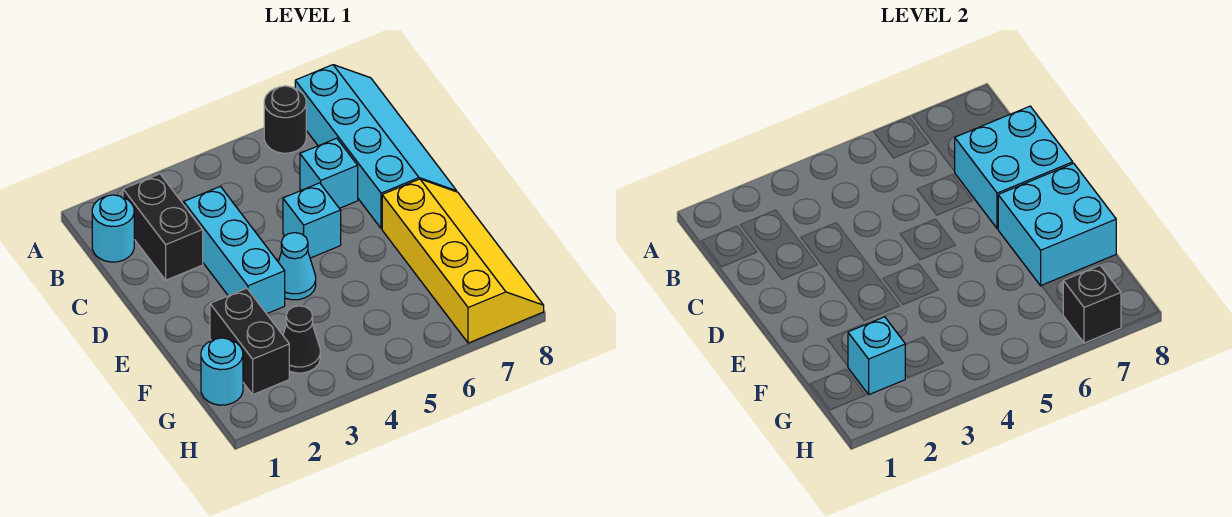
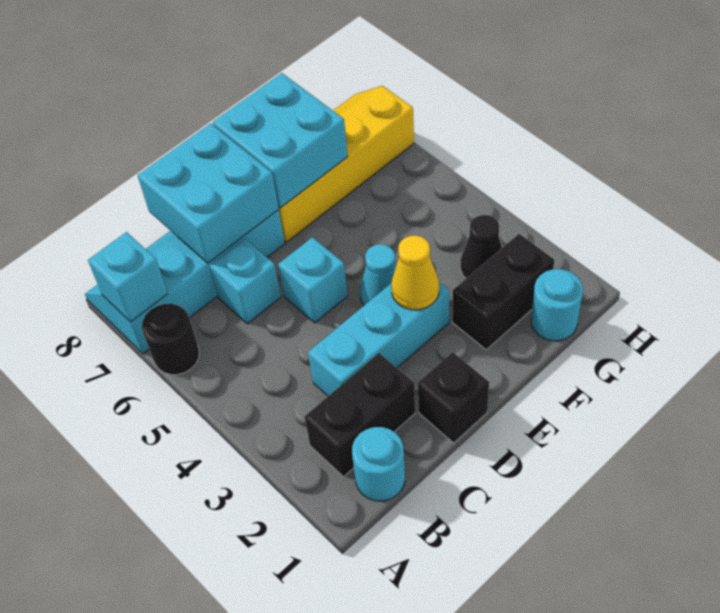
none -> yellow cone E3 level 2
cyan brick G2 level 2 -> cyan brick A7 level 2
black brick H7 level 2 -> black brick D1 level 1

